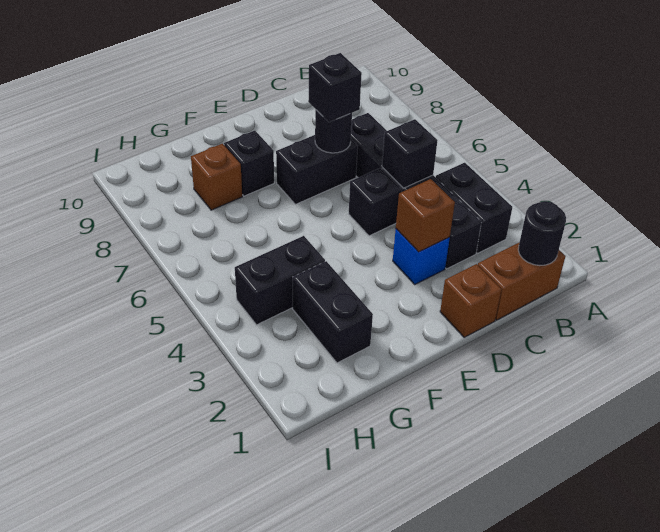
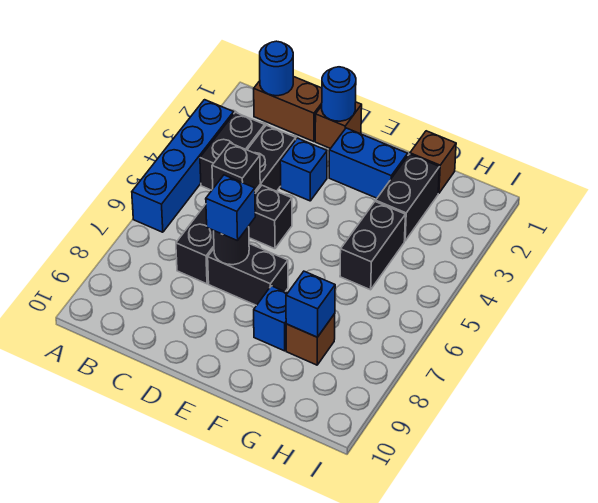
none -> blue brick A3:A6 level 1
black round brick B1 level 2 -> blue round brick B1 level 2
none -> blue round brick D1 level 2
brown brick D3 level 2 -> brown brick G1 level 1
black brick D7 level 3 -> blue brick D7 level 3
none -> blue brick E2:F2 level 1
black brick F8 level 1 -> blue brick F8 level 1
black brick G4:H4 level 1 -> black brick G4:G5 level 1
none -> blue brick G8 level 2

